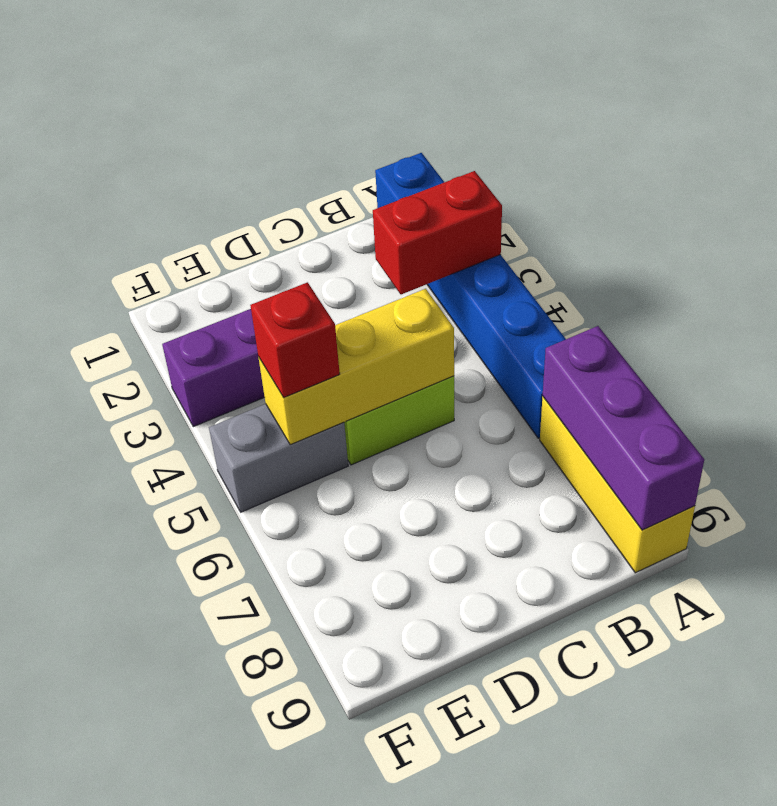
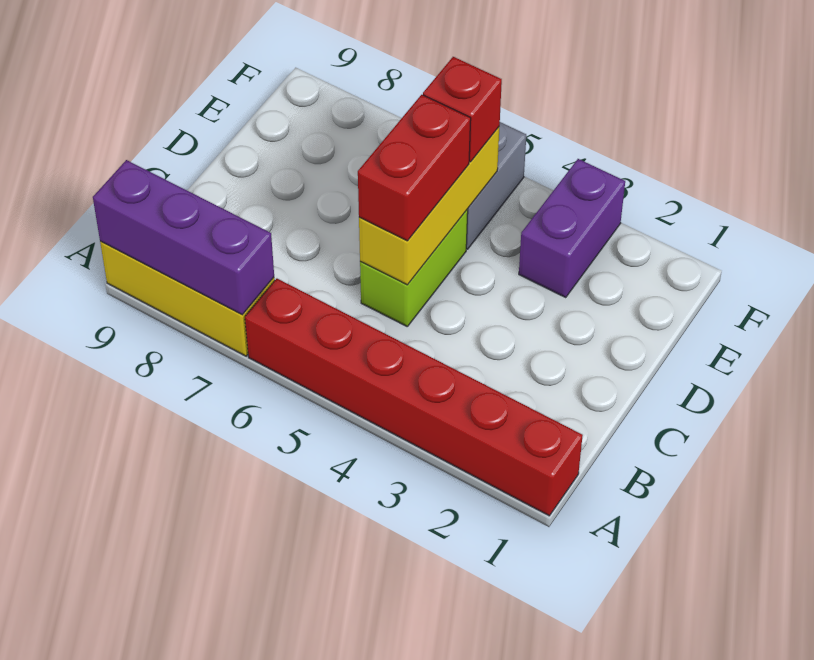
blue brick A1:A6 level 1 -> red brick A1:A6 level 1
red brick A3:B3 level 2 -> red brick C5:D5 level 3

